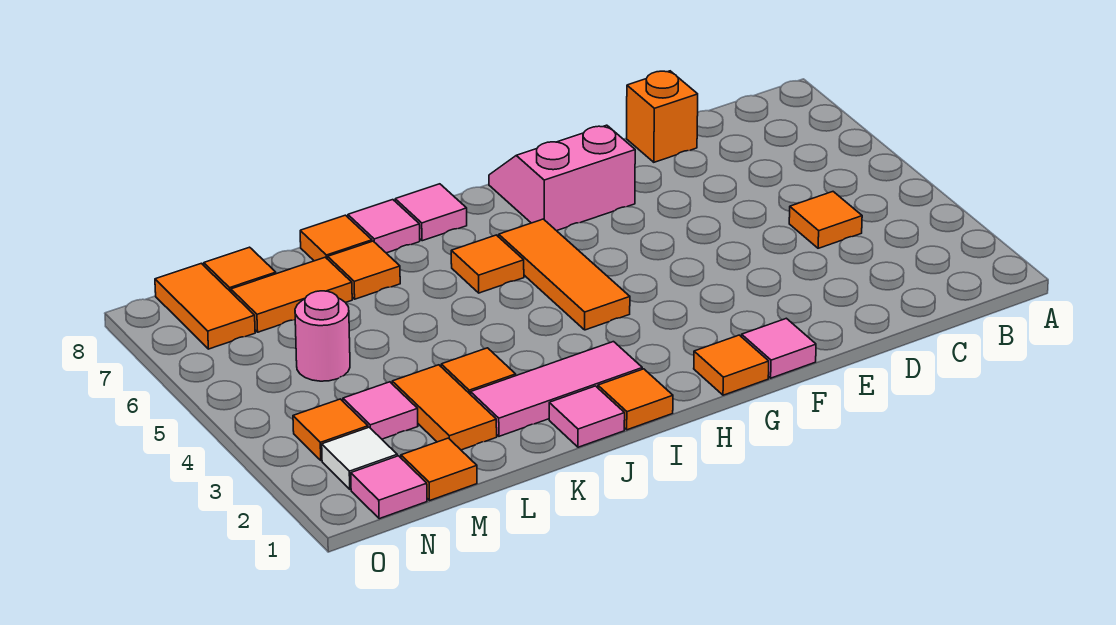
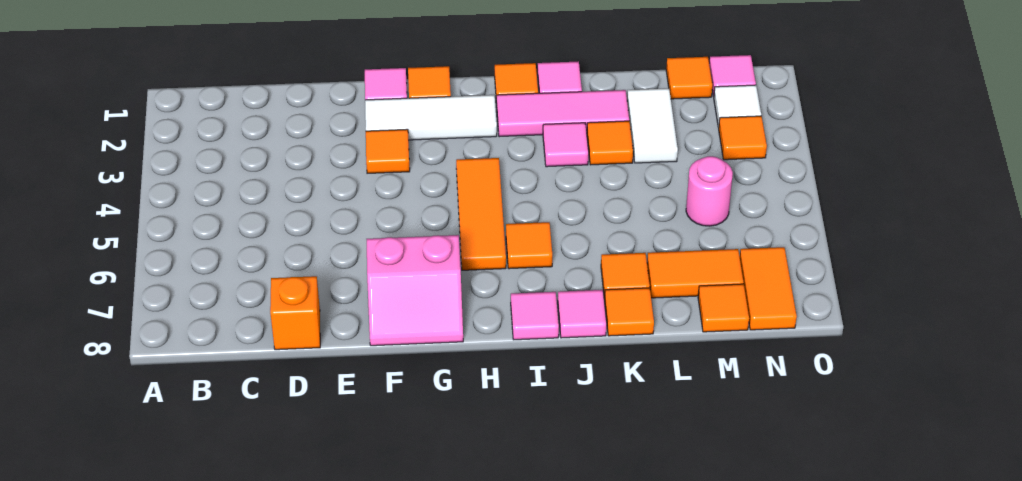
orange tile C4 level 1 -> orange tile F3 level 1
none -> white tile F2:H2 level 1
orange tile L2:L3 level 1 -> white tile L2:L3 level 1
pink tile M3 level 1 -> pink tile J3 level 1

